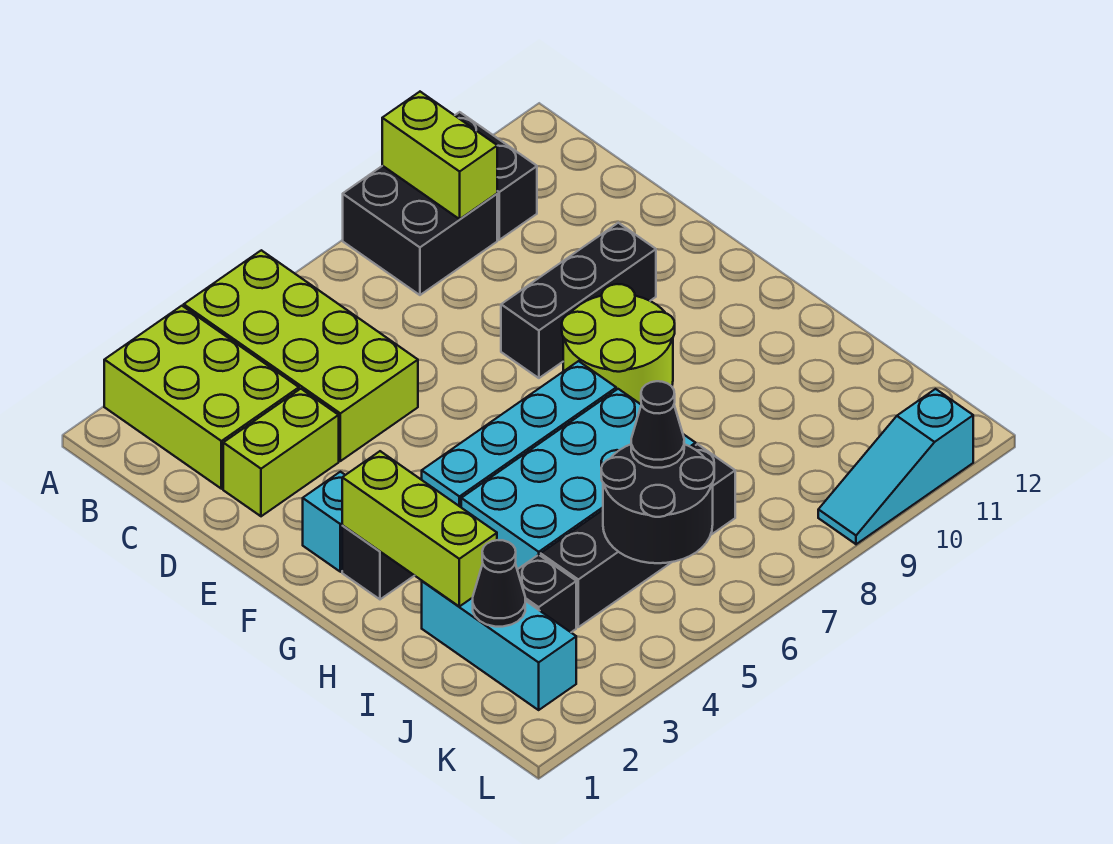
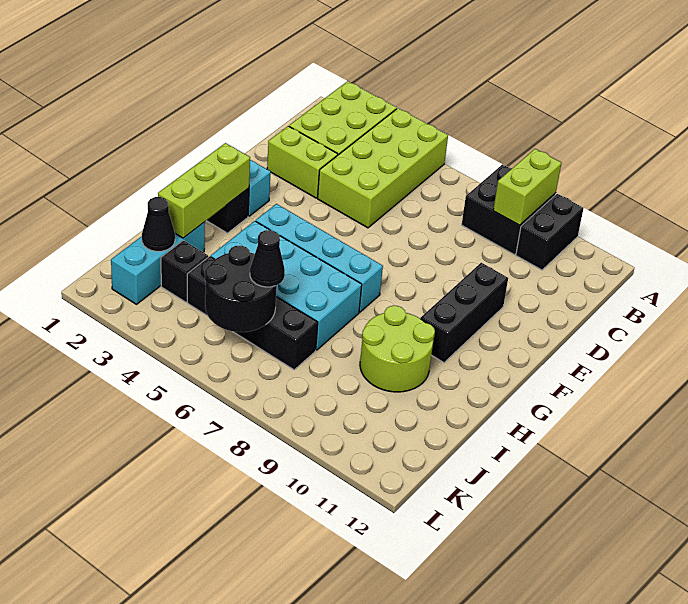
black brick E8:E10 level 1 -> black brick E10:G10 level 1
lime round brick F8:G9 level 1 -> lime round brick H9:I10 level 1
cyan slope L9:L11 level 1 top 11 -> none

